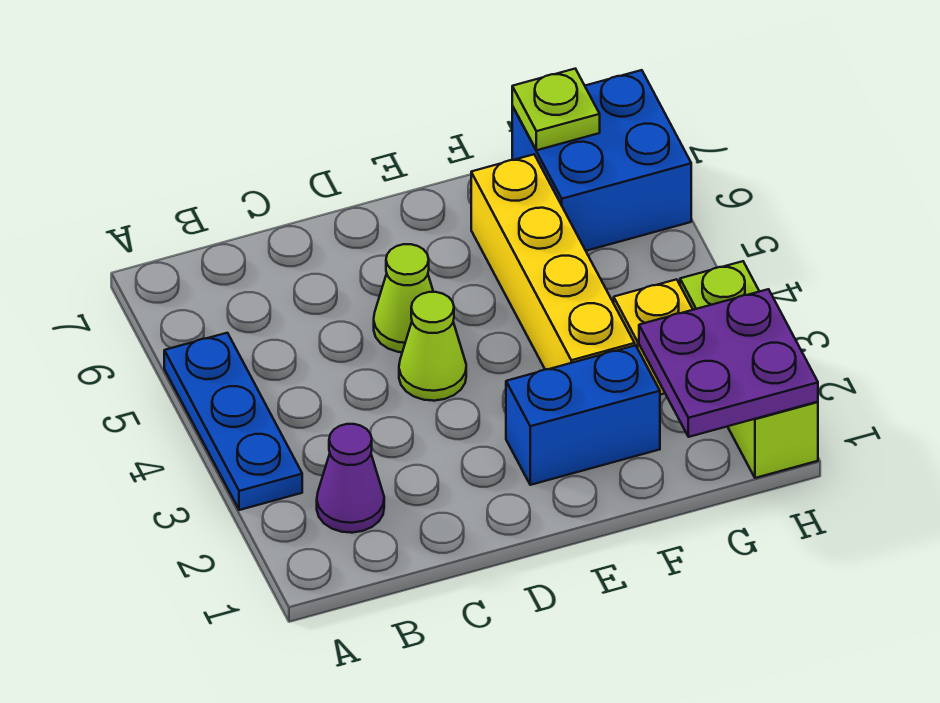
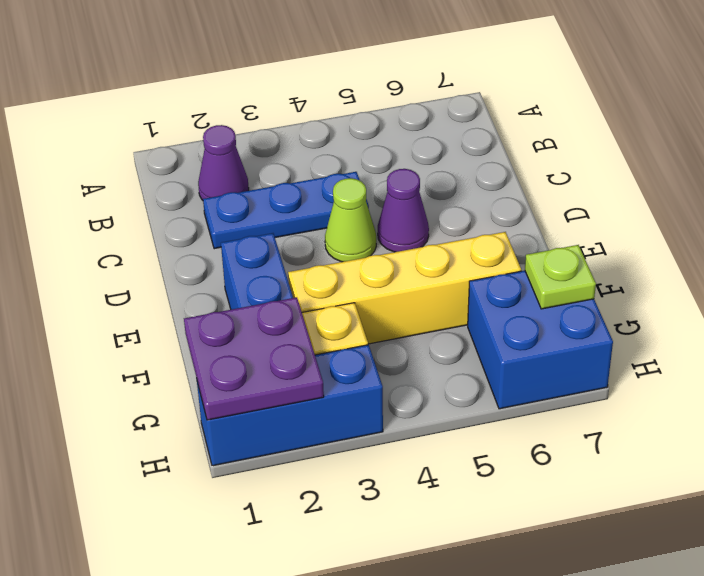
blue plate A3:A5 level 1 -> blue plate C2:C4 level 1
lime cone D5 level 1 -> purple cone D5 level 1
lime brick H1:H3 level 1 -> blue brick H1:H3 level 1

